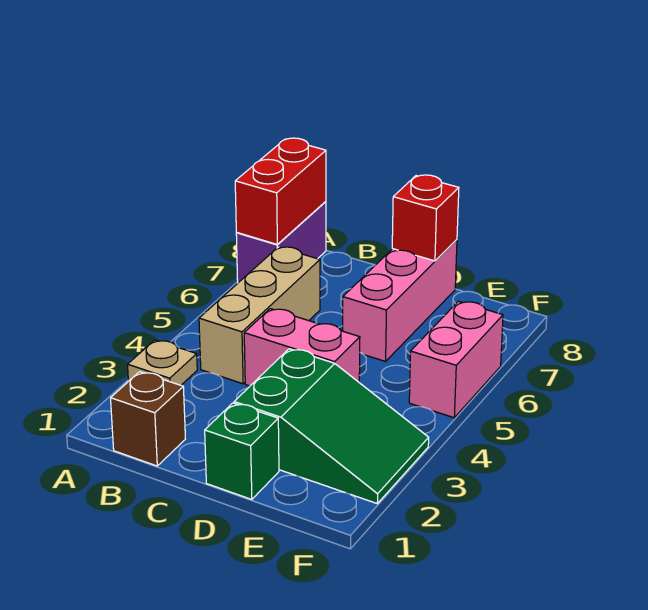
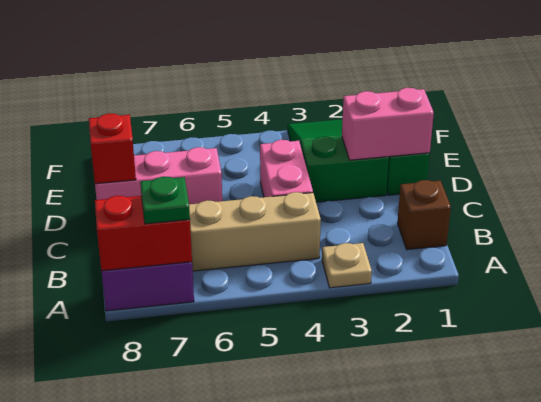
none -> green plate A7 level 3
pink brick F5:F6 level 1 -> pink brick D1:D2 level 2

